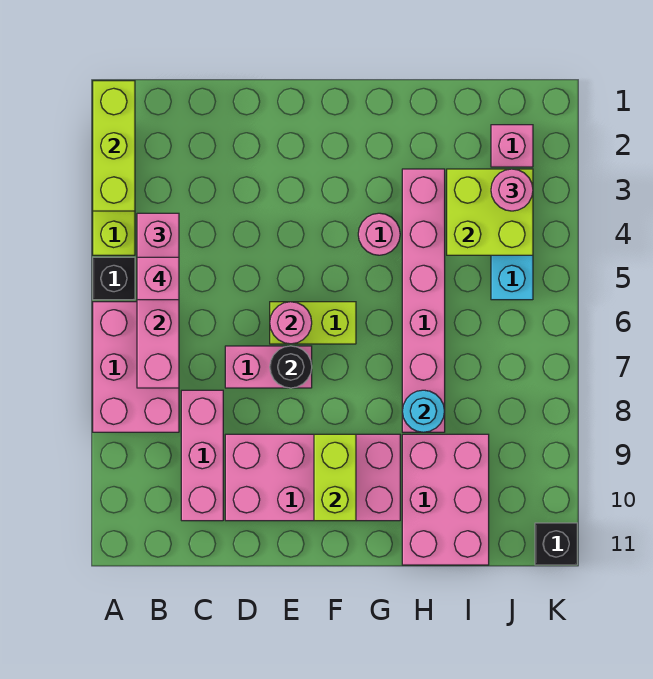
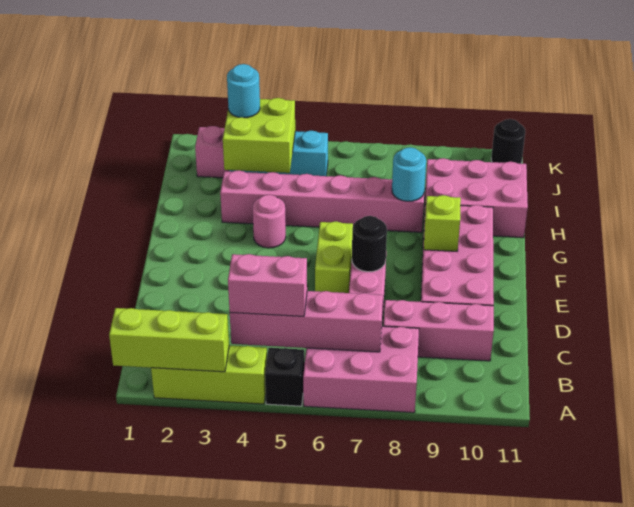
pink brick B5 level 4 -> none
pink round brick E6 level 2 -> none
lime brick F9:F10 level 2 -> lime brick F9 level 2
pink round brick J3 level 3 -> cyan round brick J3 level 3
black brick K11 level 1 -> black round brick K11 level 1

